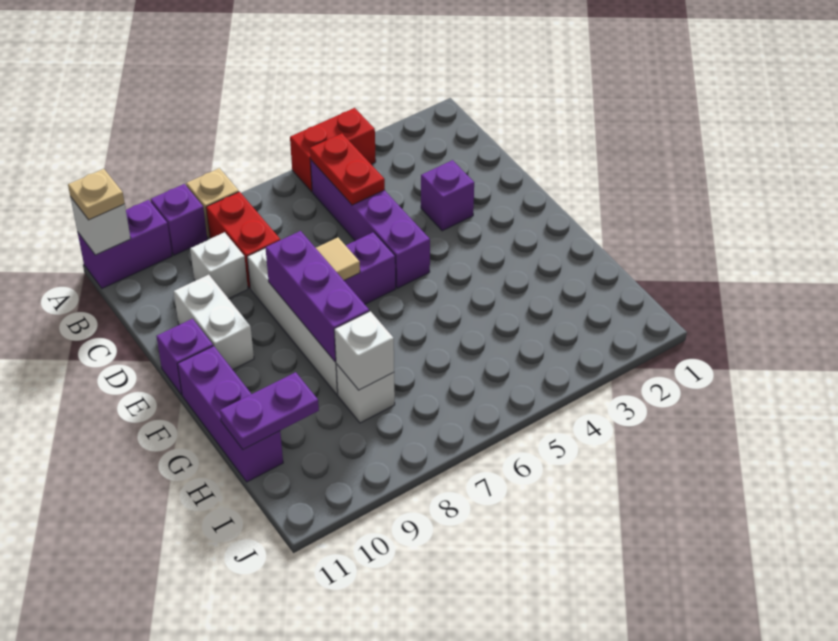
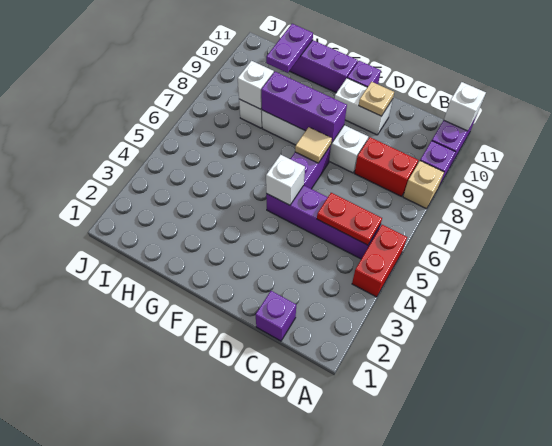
tan plate A11 level 3 -> tan plate D10 level 2
white brick C9 level 1 -> white brick E5 level 2
purple brick D3 level 1 -> purple brick C1 level 1

